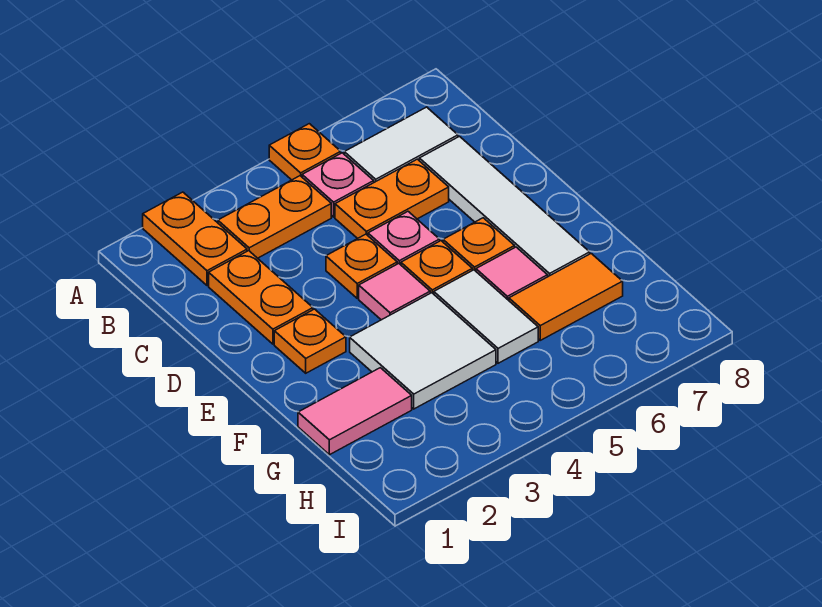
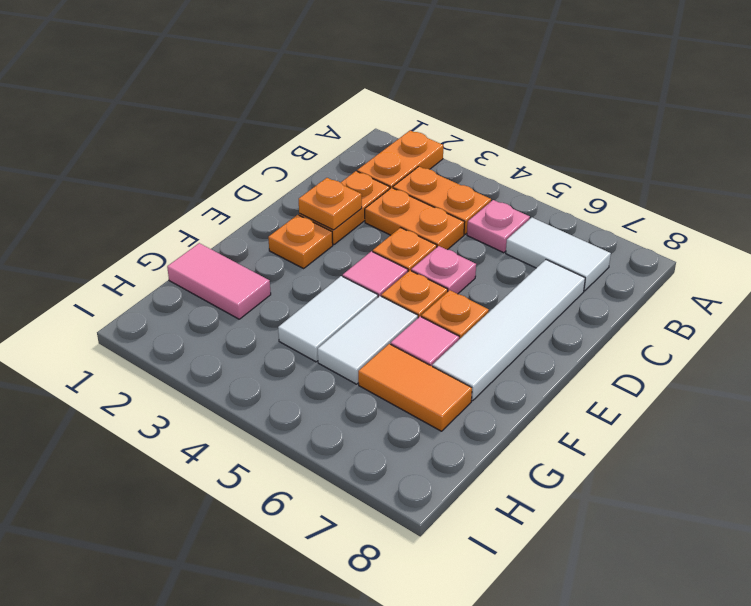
orange plate A5 level 1 -> orange plate D2 level 2
orange plate C5:C6 level 1 -> orange plate C3:C4 level 1
white tile F3:G4 level 1 -> white tile F4:G4 level 1

